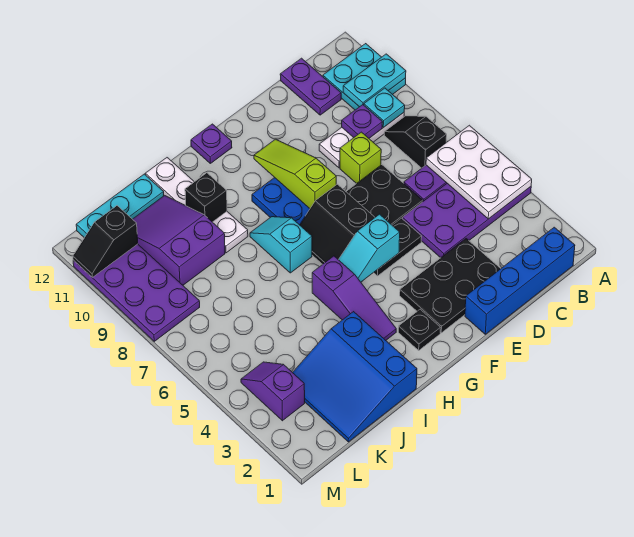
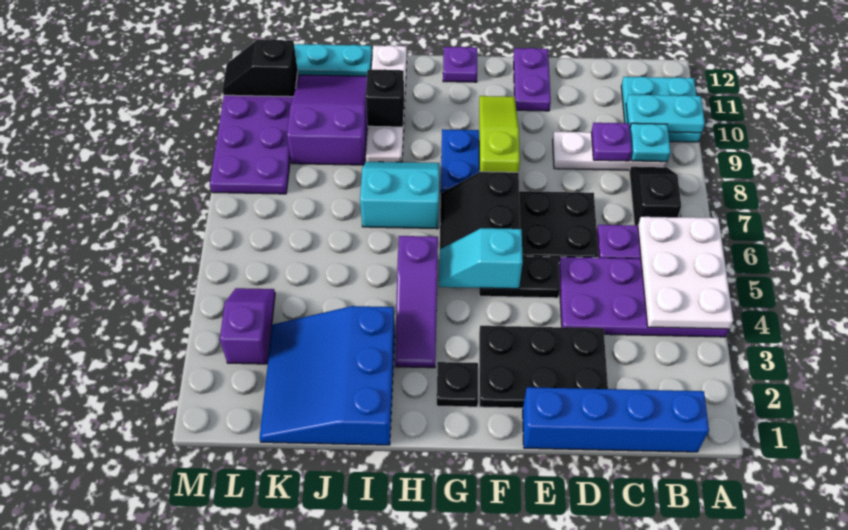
purple plate C11:C12 level 1 -> purple plate E11:E12 level 1
lime brick D8 level 1 -> none
cyan slope H7:H8 level 1 top 7 -> cyan slope H7:I8 level 1 top 7

